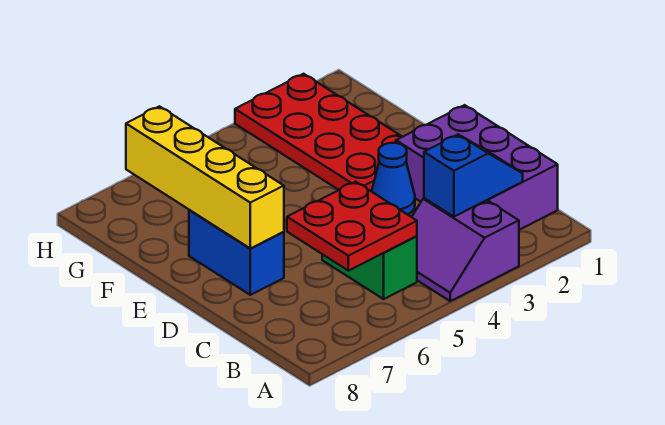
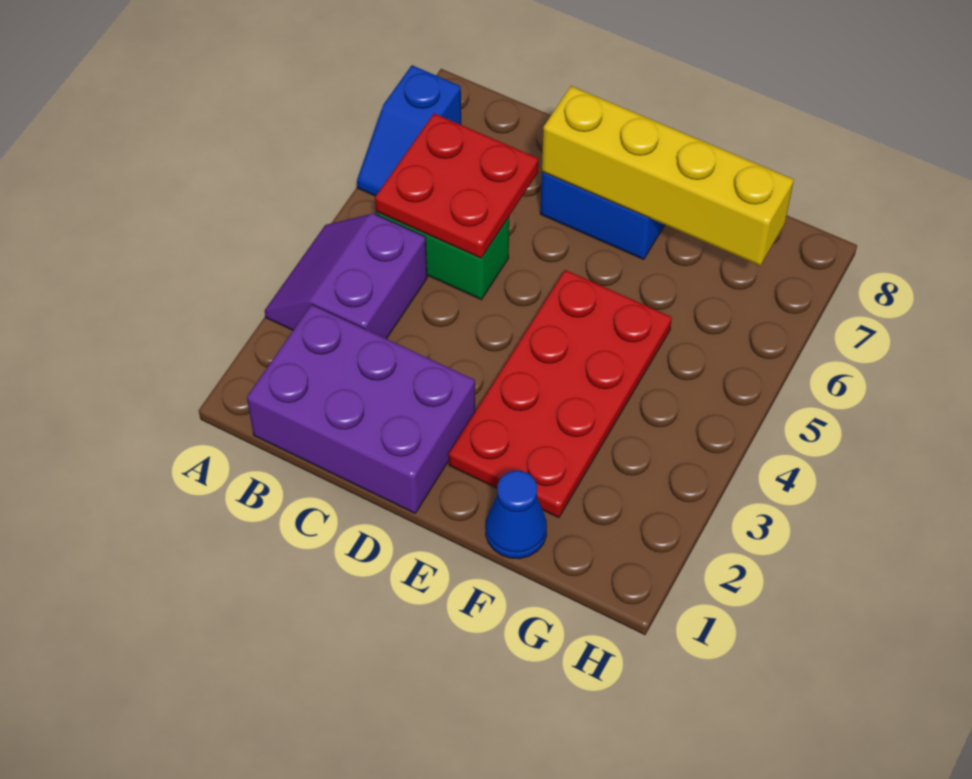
purple slope A3:B4 level 1 top 3 -> purple slope A3:B4 level 1 top B
blue slope B2:B3 level 2 top 3 -> blue slope A6:A7 level 1 top 7
blue cone D3 level 1 -> blue cone F1 level 1
red plate E2:H3 level 1 -> red plate E2:F5 level 1

